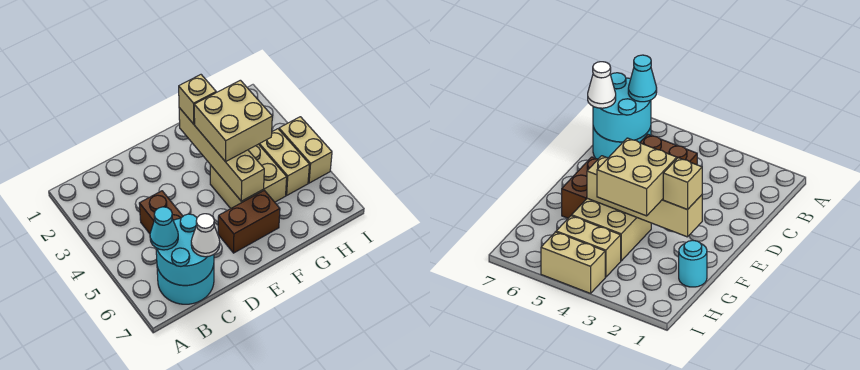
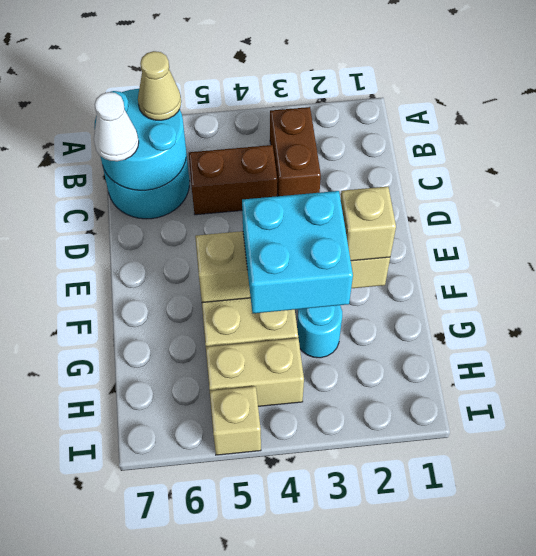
cyan cone B6 level 3 -> tan cone B6 level 3
brown brick E6:F6 level 1 -> brown brick B3:C3 level 1
tan brick F3:G4 level 3 -> cyan brick F3:G4 level 3
cyan round brick G1 level 1 -> cyan round brick G3 level 1
tan brick I4:I5 level 1 -> tan brick I5 level 1

